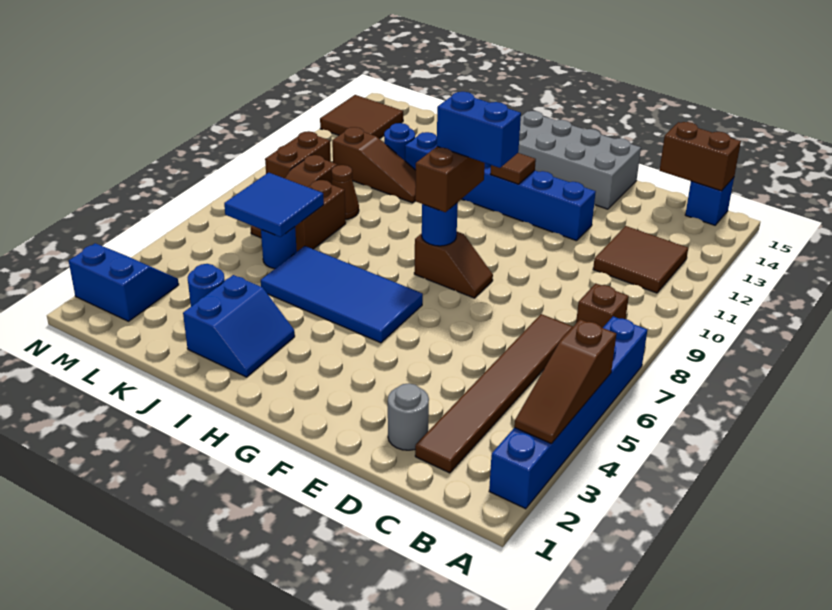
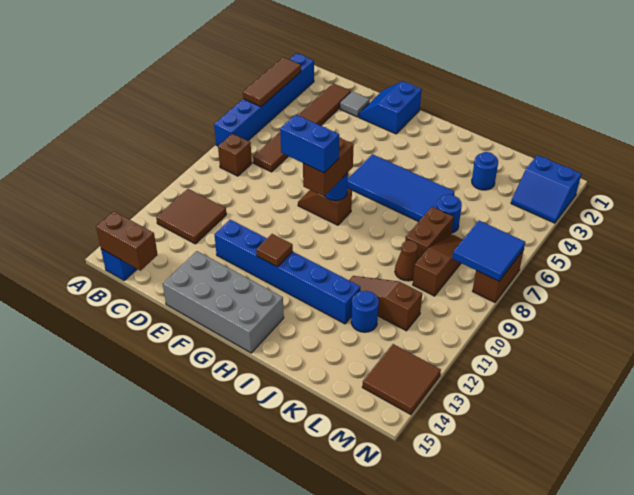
brown slope A3:A5 level 2 top 5 -> brown tile A3:A5 level 2
grey round brick D2 level 1 -> grey tile D2 level 1
blue slope I2:J3 level 1 top J -> blue slope E1:F2 level 1 top F
blue tile K6:L7 level 2 -> blue tile M7:N8 level 2
brown brick M9:M10 level 1 -> brown brick N7:N8 level 1

